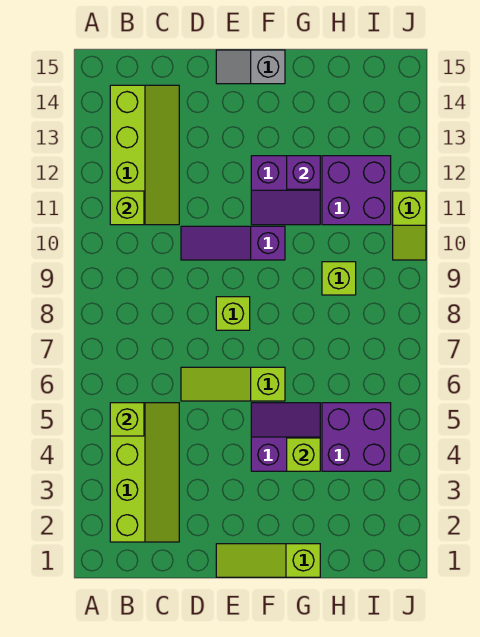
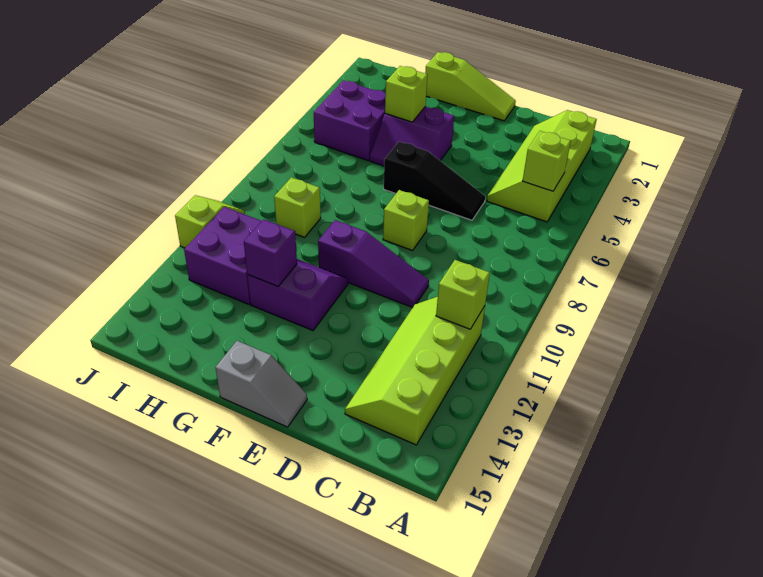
lime slope D6:F6 level 1 top F -> black slope D6:F6 level 1 top F

